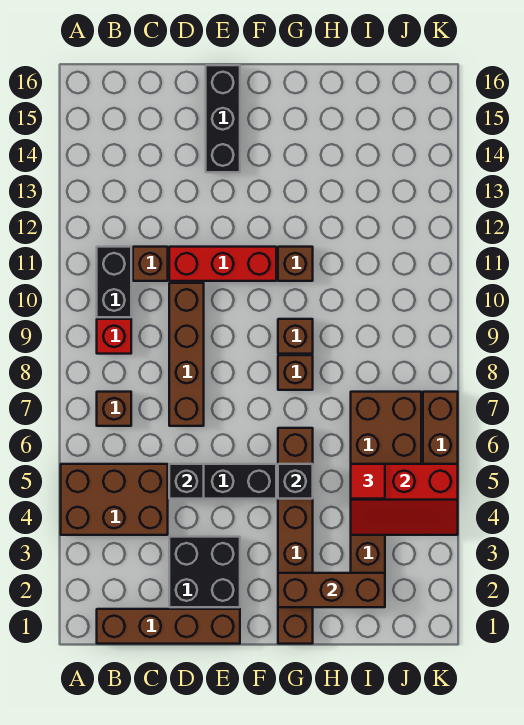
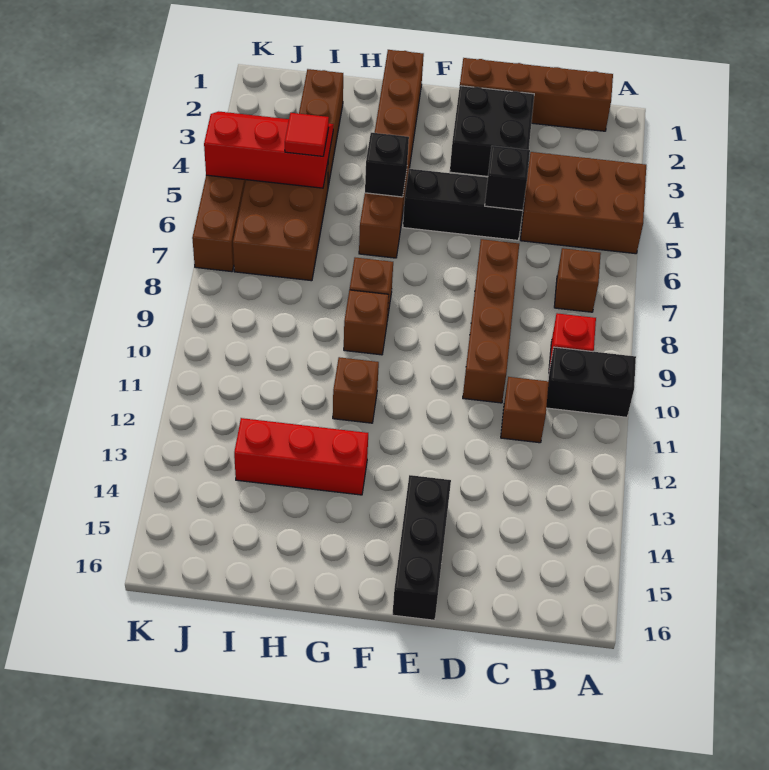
black brick B10:B11 level 1 -> black brick A10:B10 level 1
red brick D11:F11 level 1 -> red brick G13:I13 level 1
brown brick G2:I2 level 2 -> none

